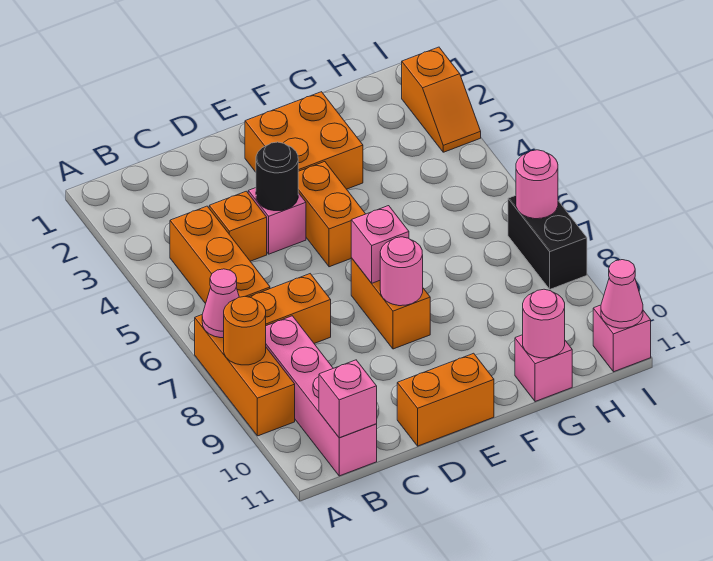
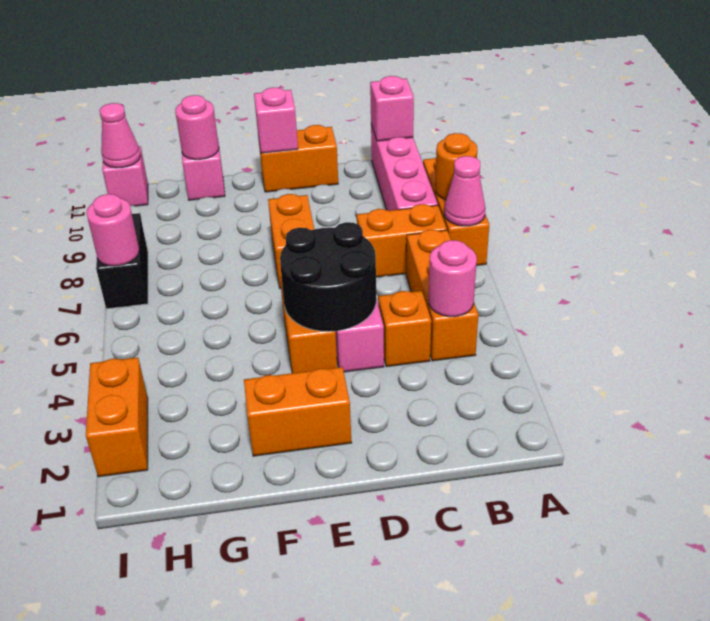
black round brick D4 level 2 -> black round brick D4:E5 level 2
orange brick E2:F3 level 1 -> orange brick E2:F2 level 1
pink brick E7 level 2 -> pink brick E11 level 2
pink round brick E8 level 2 -> pink round brick B4 level 2
orange slope I2:I3 level 1 top 2 -> orange brick I2:I3 level 1

